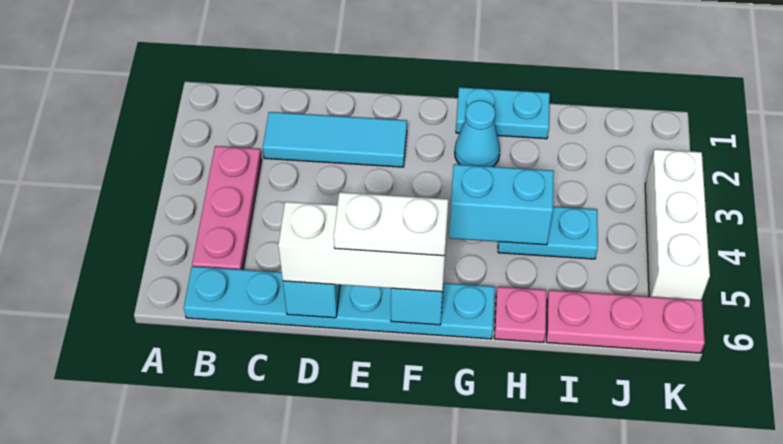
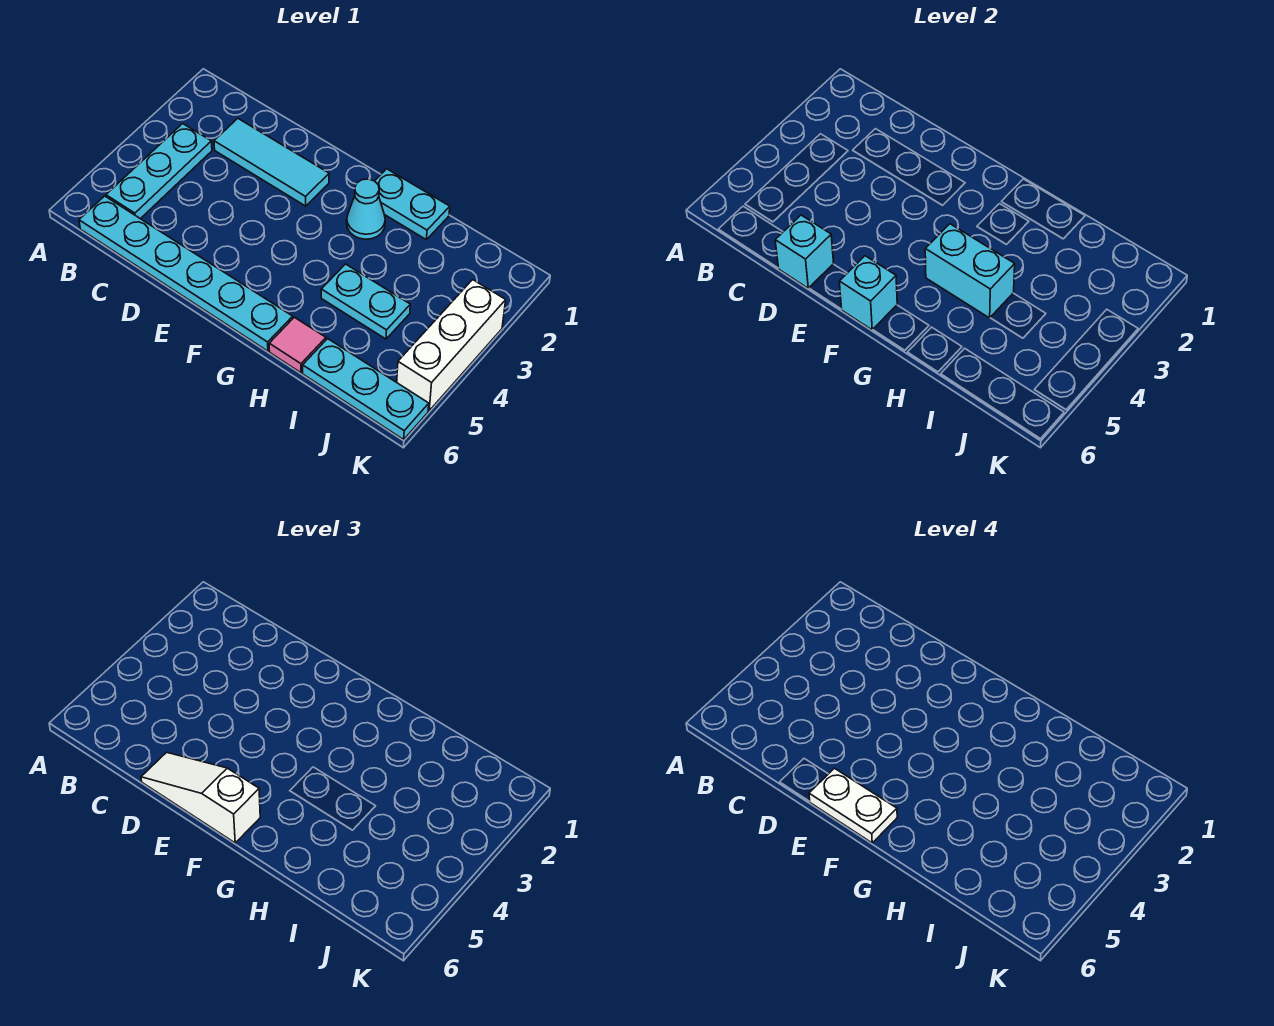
pink plate B3:B5 level 1 -> cyan plate B3:B5 level 1
white brick D6:F6 level 3 -> white slope D6:F6 level 3 top F
pink plate H6 level 1 -> pink tile H6 level 1
pink plate I6:K6 level 1 -> cyan plate I6:K6 level 1

